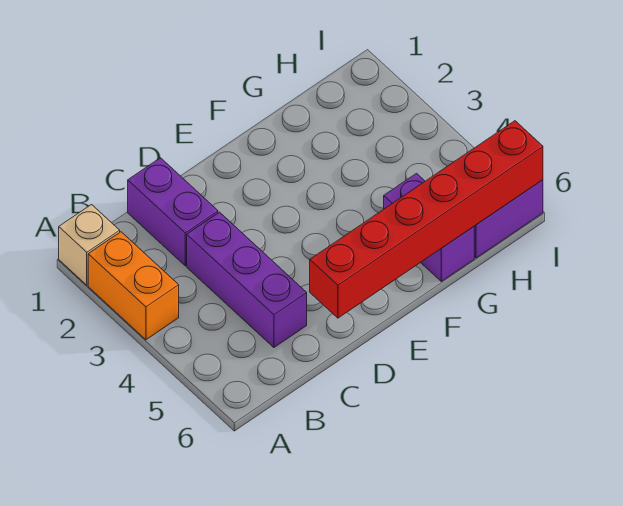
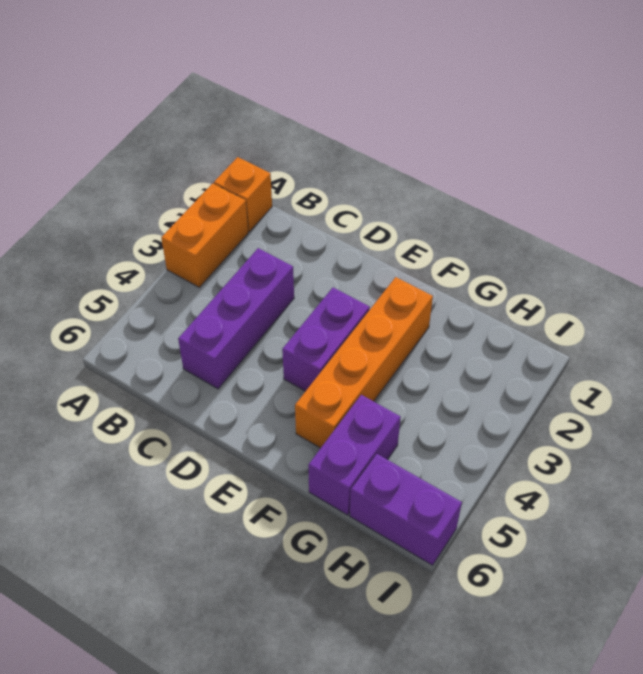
tan brick A1 level 1 -> orange brick A1 level 1
purple brick C1:C2 level 1 -> purple brick E3:E4 level 1
red brick D6:I6 level 2 -> none
none -> orange brick F2:F5 level 1

